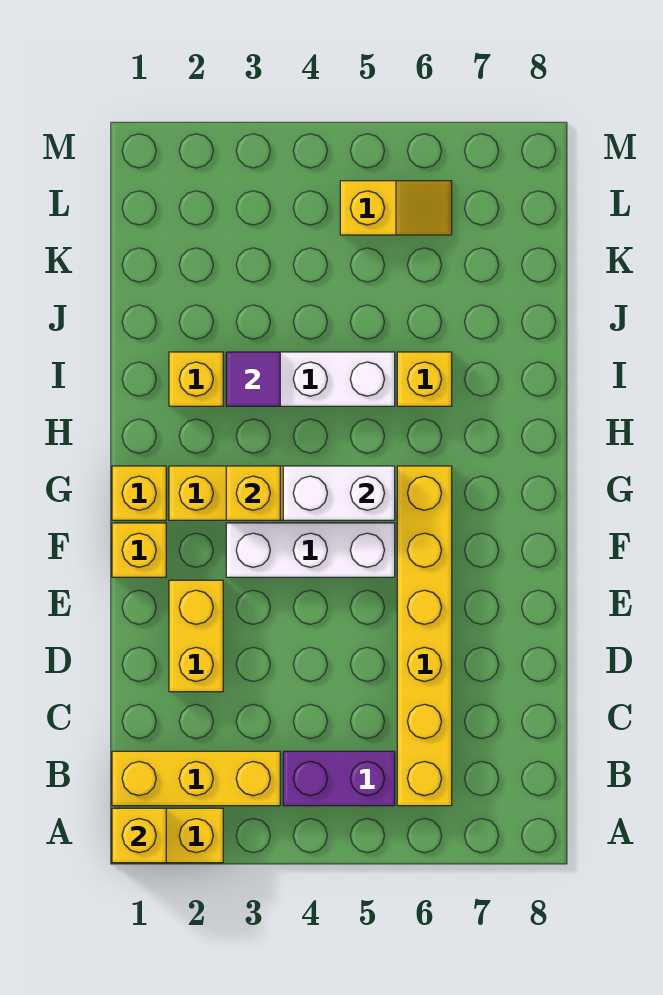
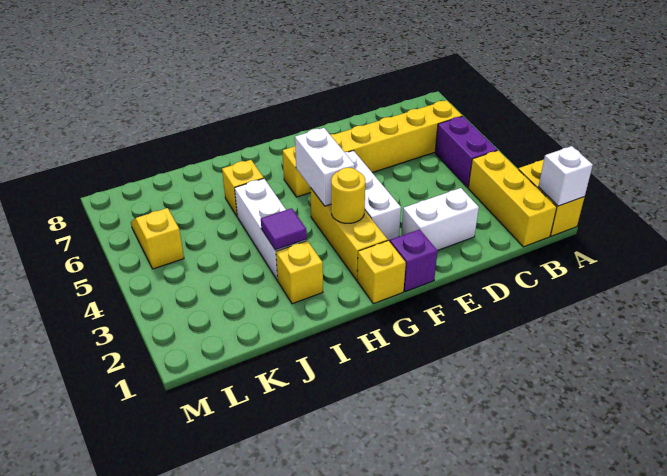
yellow brick A1 level 2 -> white brick A1 level 2
yellow brick D2:E2 level 1 -> white brick D2:E2 level 1
yellow brick F1 level 1 -> purple brick F1 level 1
yellow brick G3 level 2 -> yellow round brick G3 level 2

